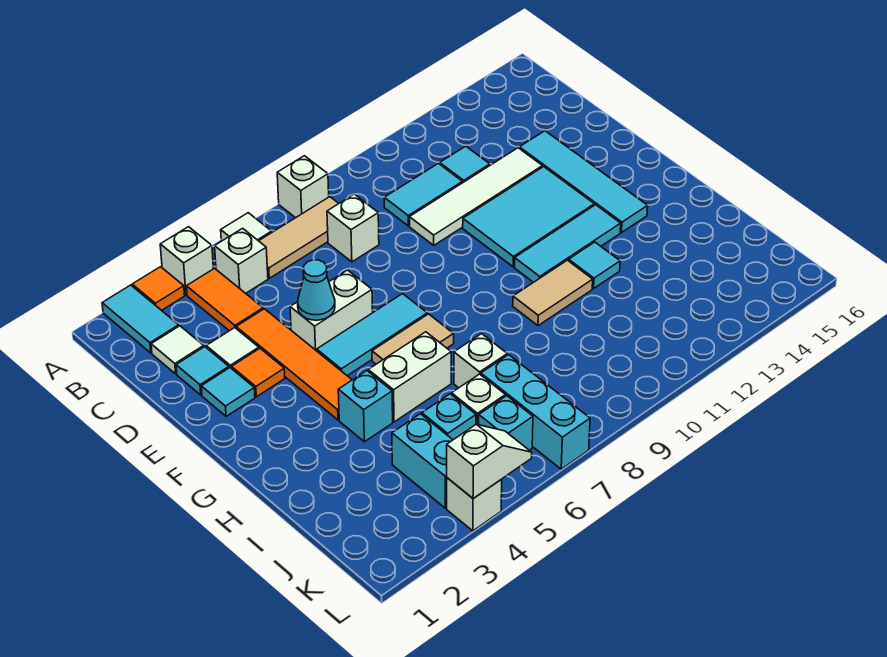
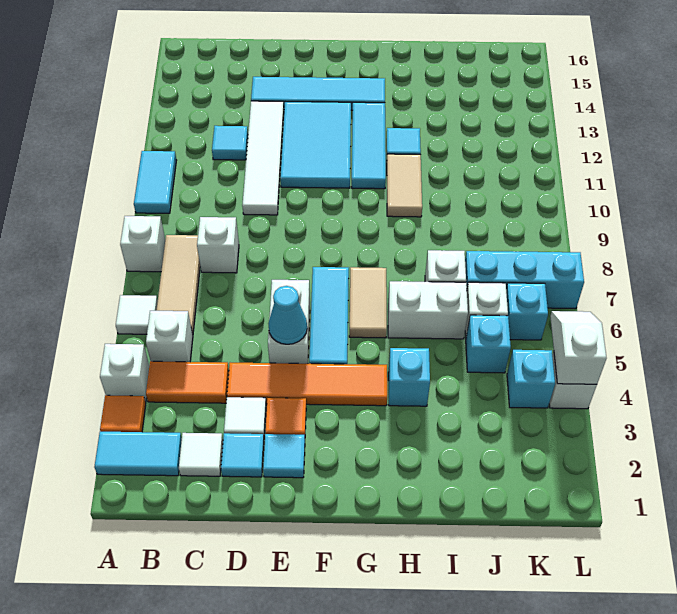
cyan tile C10:C11 level 1 -> cyan tile A10:A11 level 1
white brick H5:H6 level 1 -> white brick H6:I6 level 1
cyan brick J4:K4 level 1 -> cyan brick K4 level 1

